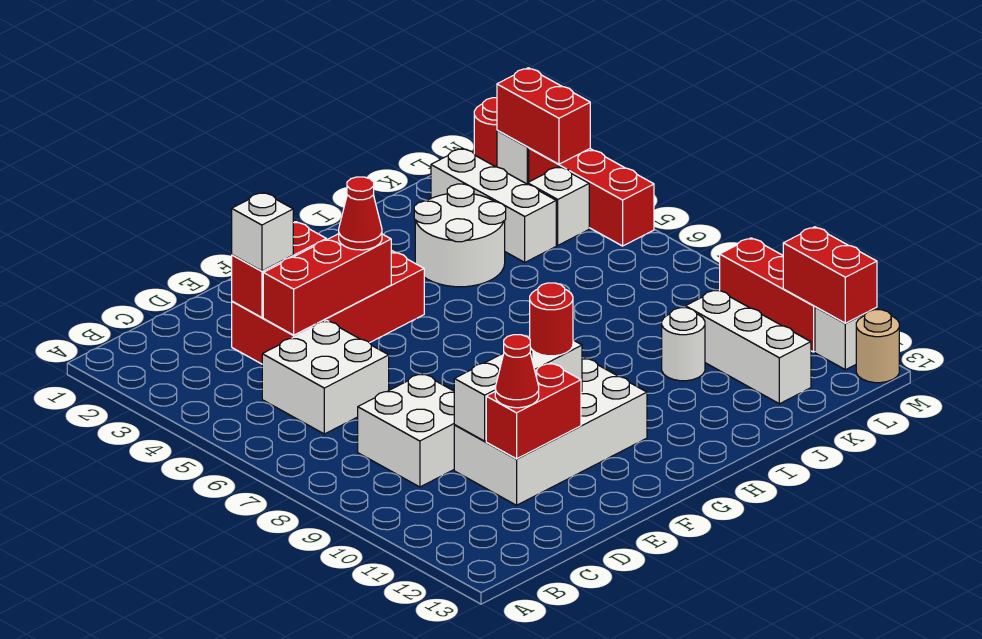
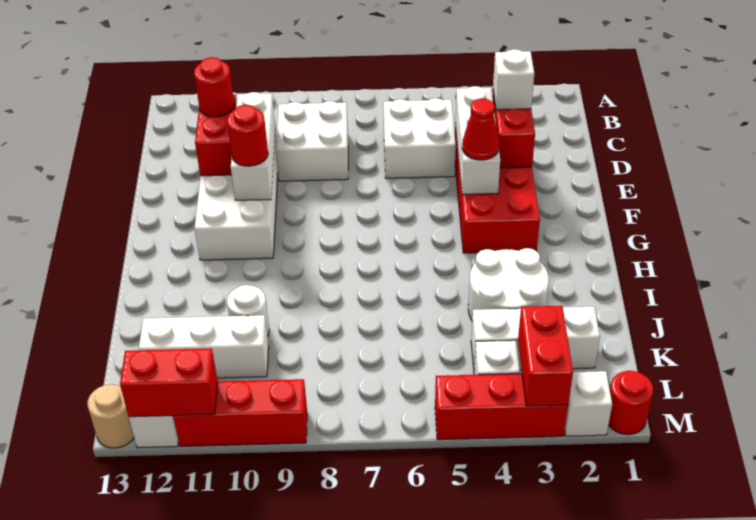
red brick D4:F4 level 2 -> white brick D4:F4 level 2
red cone D11 level 3 -> red round brick D11 level 3
red brick M2:M3 level 2 -> red brick L3:M3 level 2

